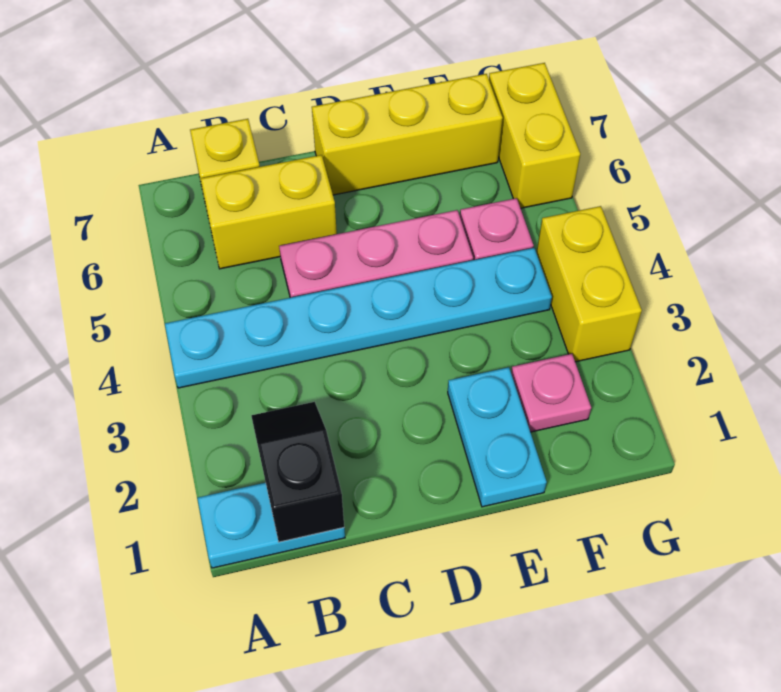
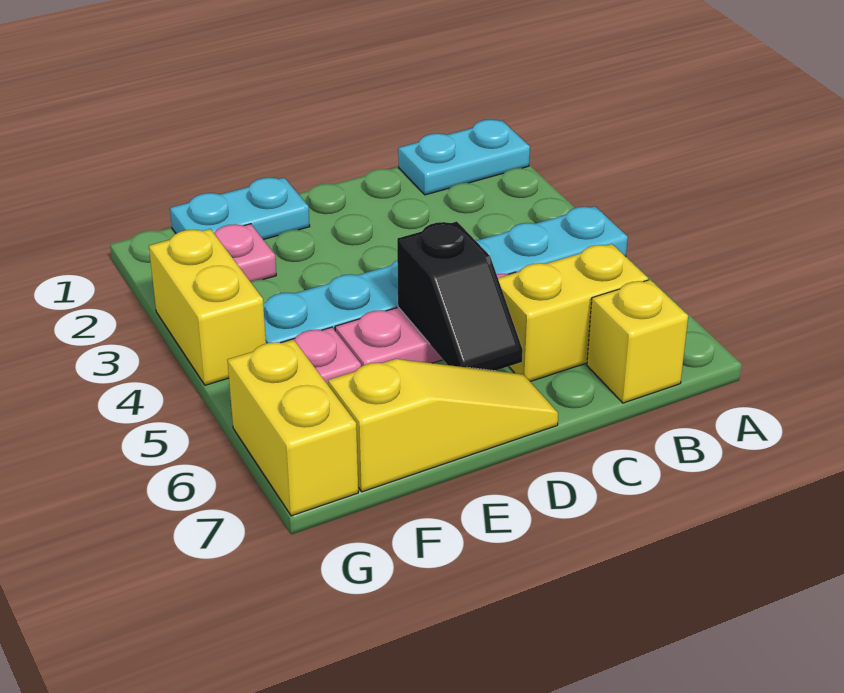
black slope B1:B2 level 2 top 1 -> black slope D5:D6 level 2 top 5
yellow brick D7:F7 level 1 -> yellow slope D7:F7 level 1 top F
cyan plate E1:E2 level 1 -> cyan plate E1:F1 level 1

